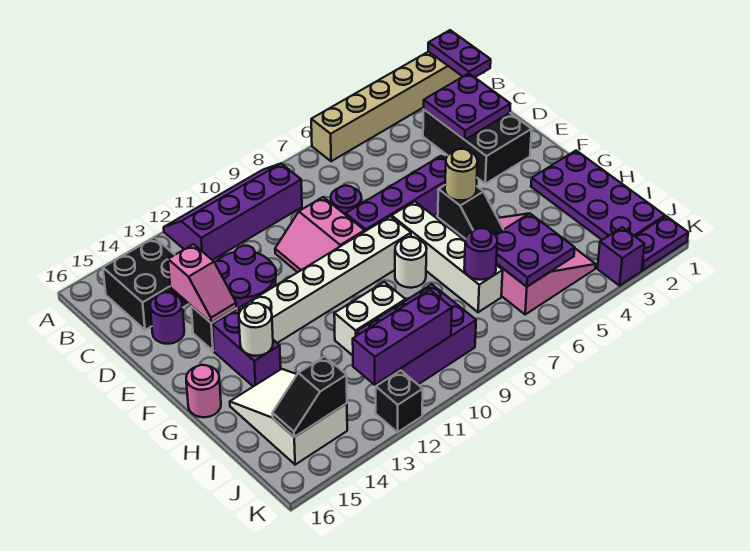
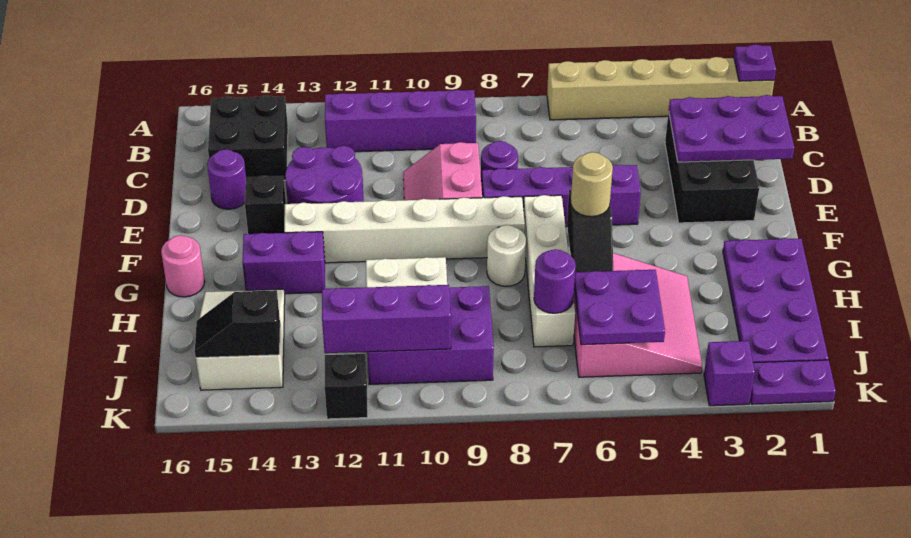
purple plate A1:B1 level 2 -> purple plate A1 level 2
purple plate C2:D3 level 2 -> purple plate C1:D3 level 2
pink slope D14:E14 level 2 top D -> none
purple brick F14:G14 level 1 -> purple brick G13:G14 level 1
white round brick G14 level 2 -> none

